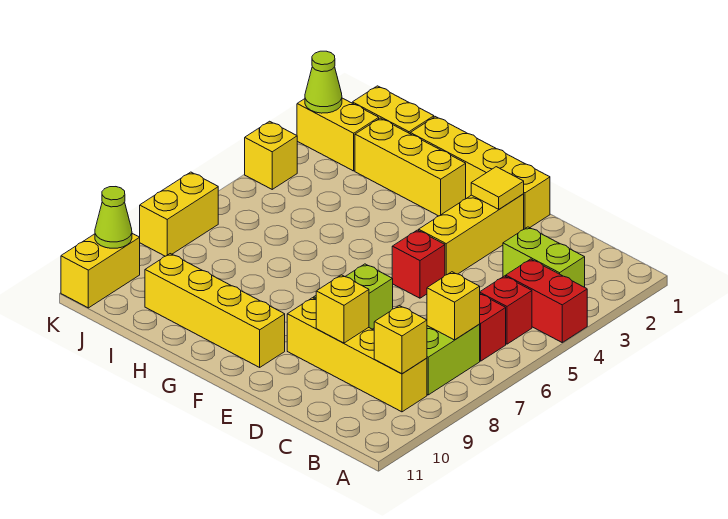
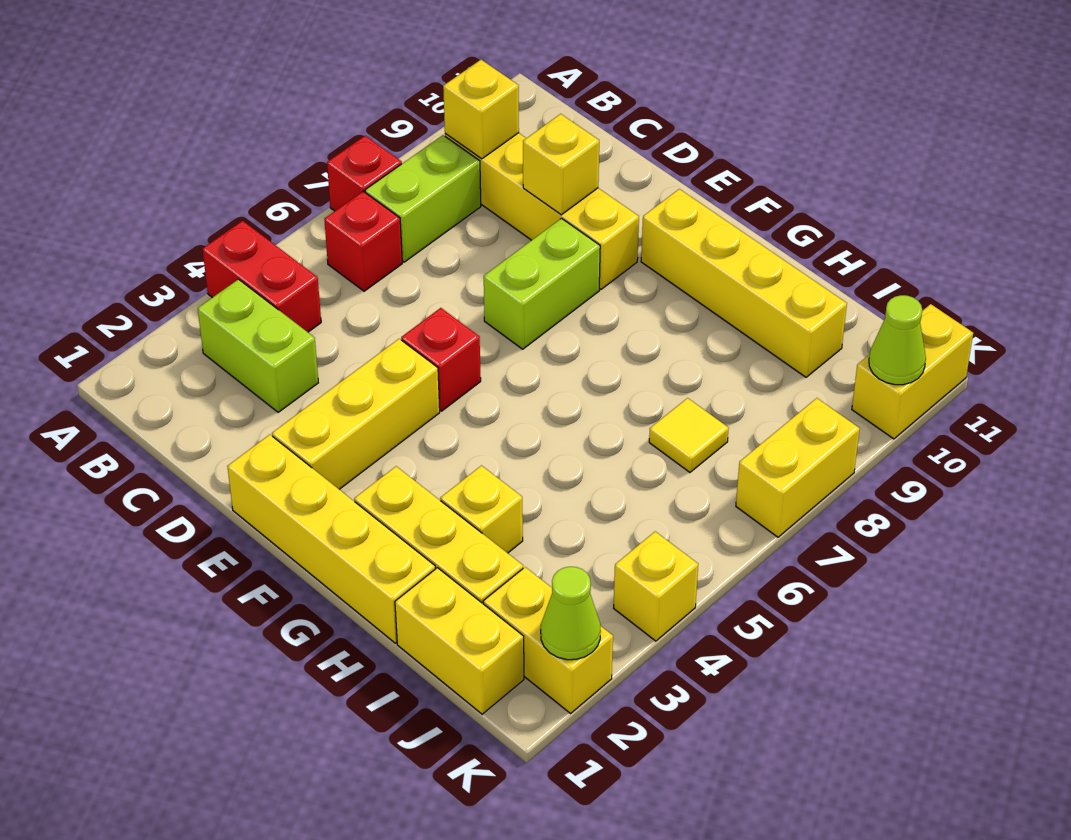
red brick B5 level 1 -> red brick A7 level 1
yellow brick B7 level 2 -> yellow brick H3 level 1
yellow tile E2 level 2 -> yellow tile I7 level 1

